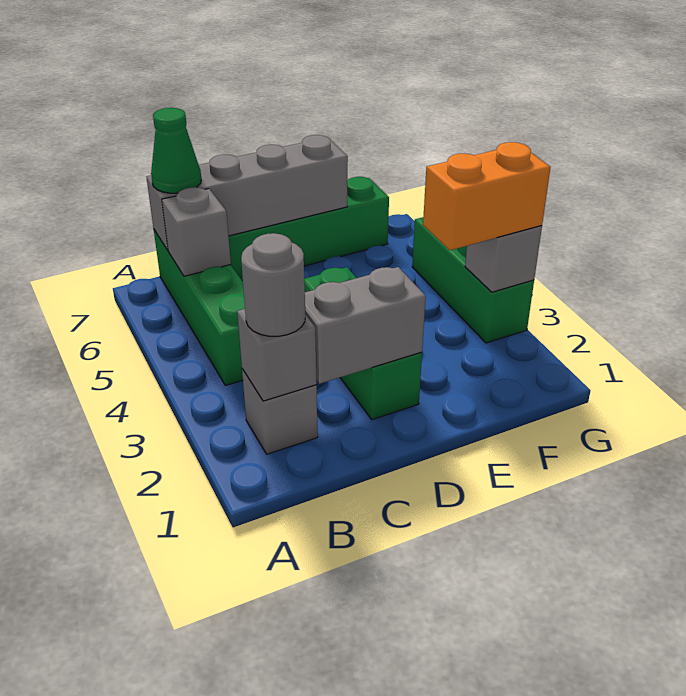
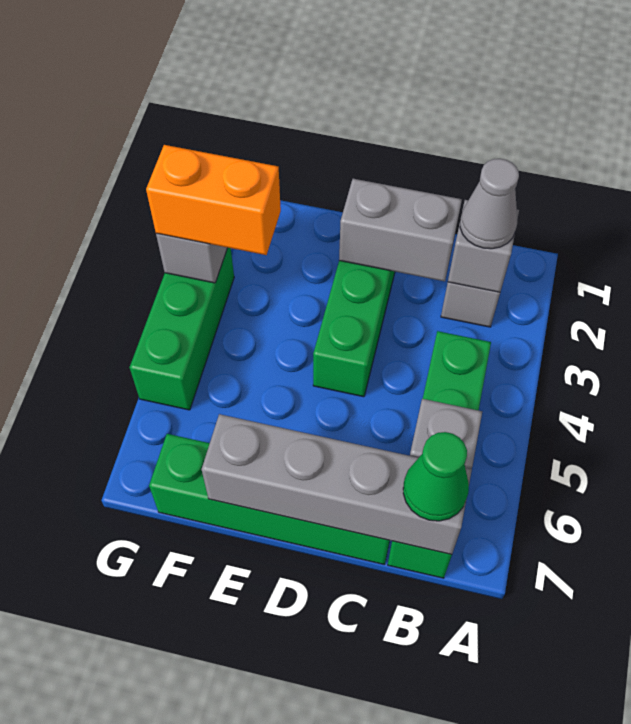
grey round brick B2 level 3 -> grey cone B2 level 3

